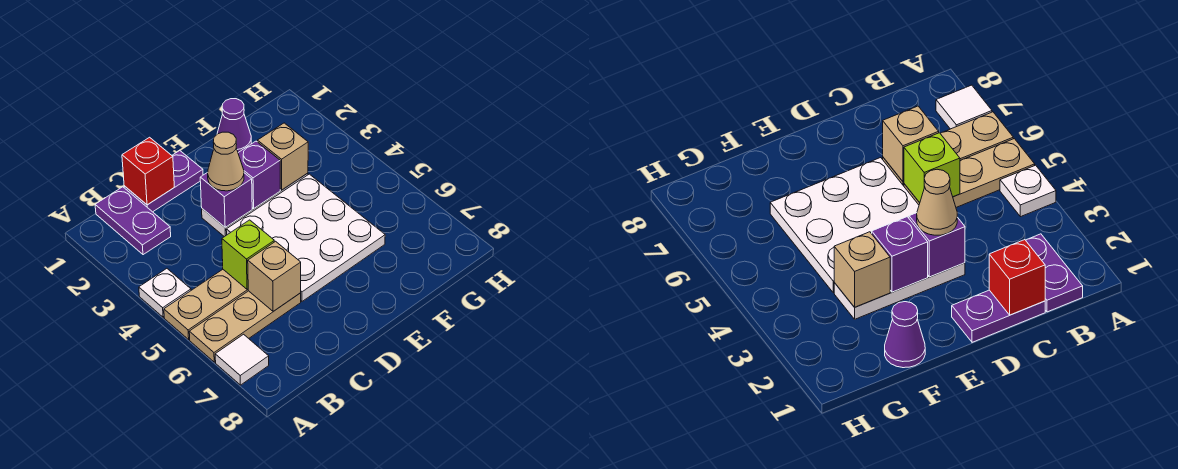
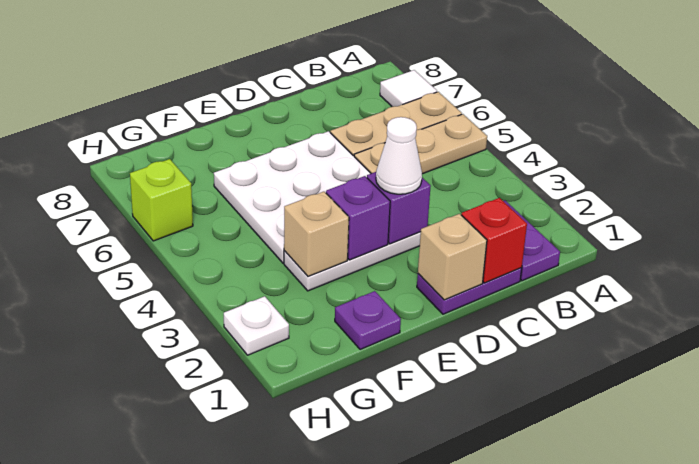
white plate A4 level 1 -> white plate H2 level 1
lime brick C5 level 2 -> lime brick H6 level 1
tan brick C6 level 2 -> tan brick D1 level 2
tan cone D3 level 3 -> white cone D3 level 3
purple cone F1 level 1 -> purple plate F1 level 1

